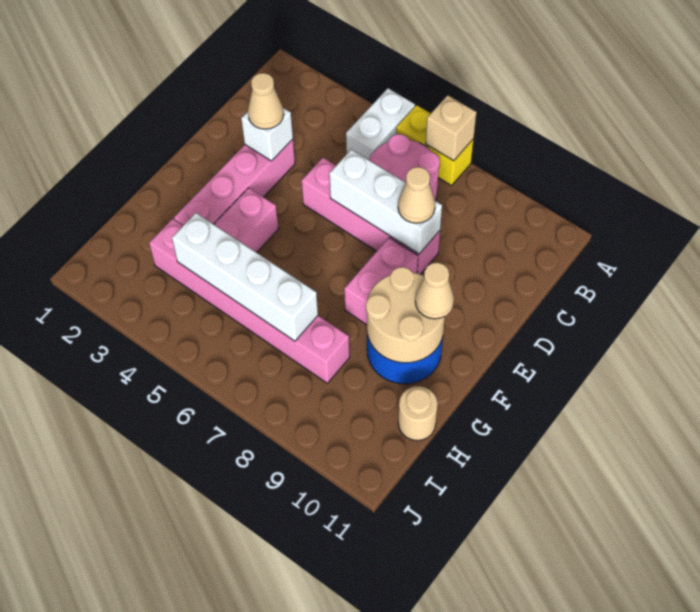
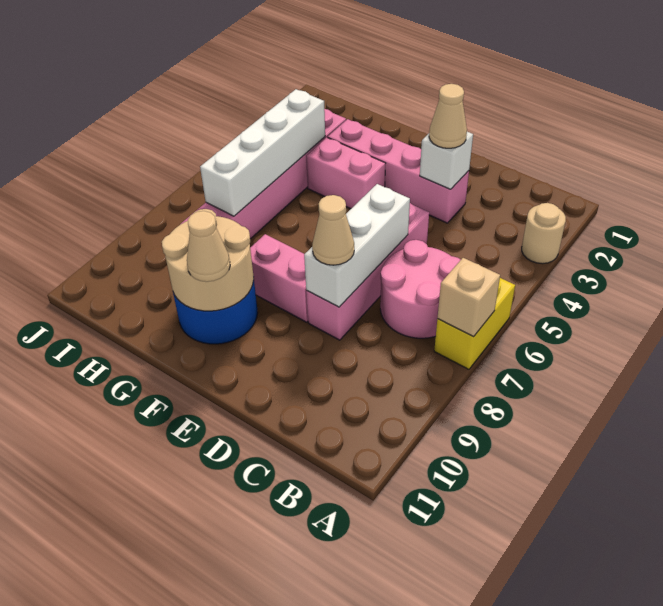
white brick A5:B5 level 1 -> none
tan round brick H11 level 1 -> tan round brick A3 level 1

